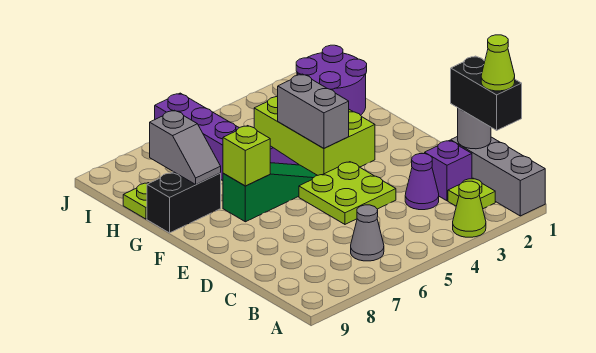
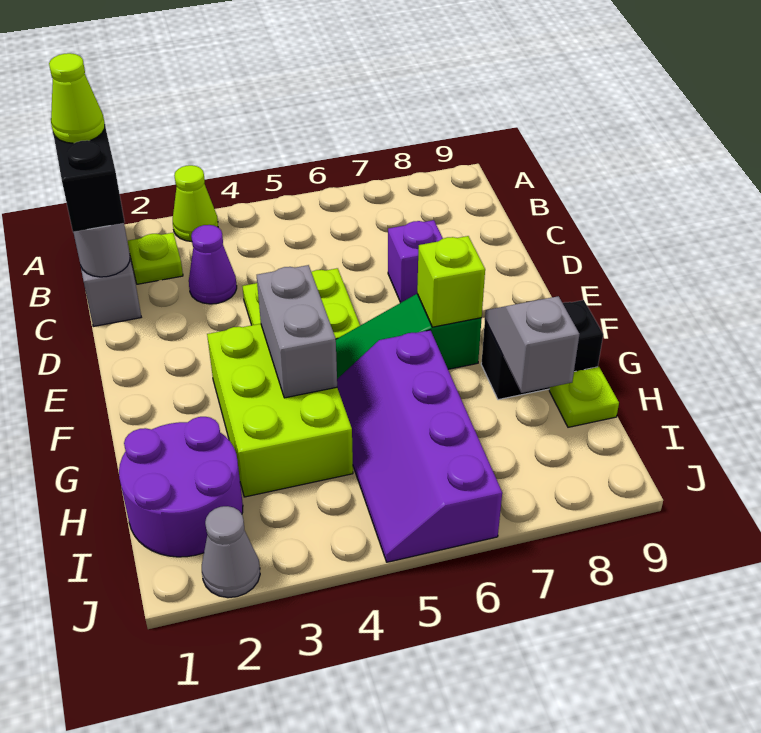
grey cone B6 level 1 -> grey cone J2 level 1
purple brick C2 level 1 -> purple brick D7 level 1

